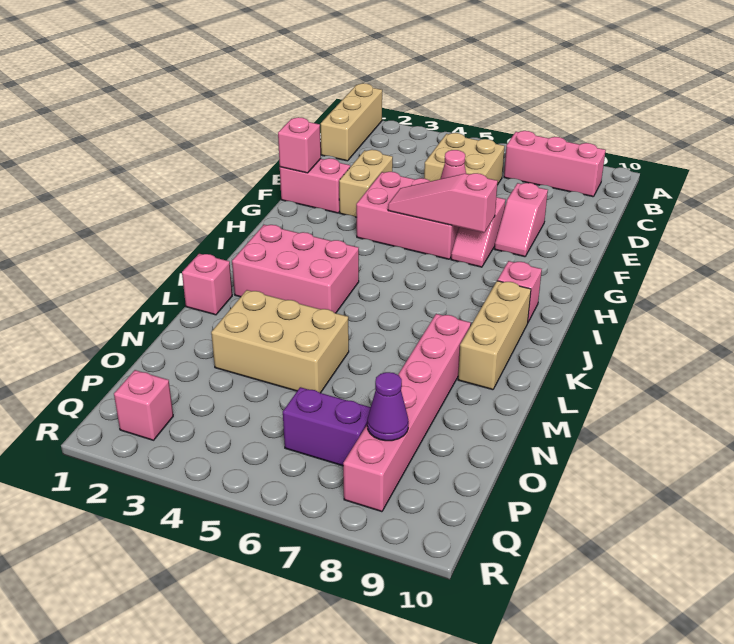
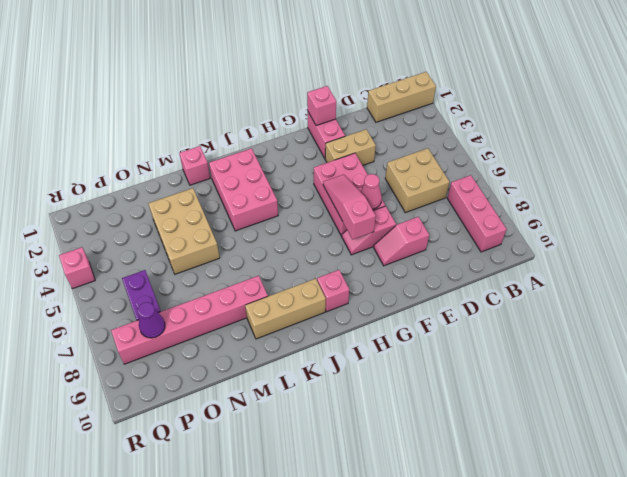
pink brick Q2 level 1 -> pink brick R4 level 1

